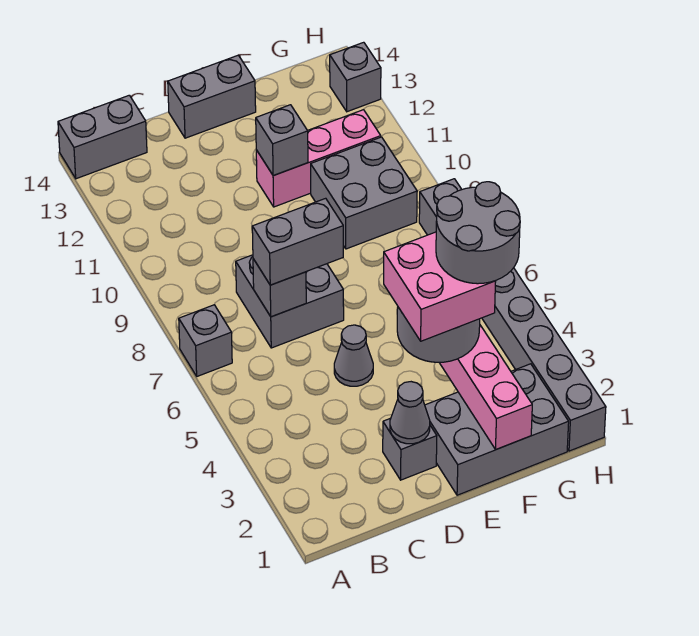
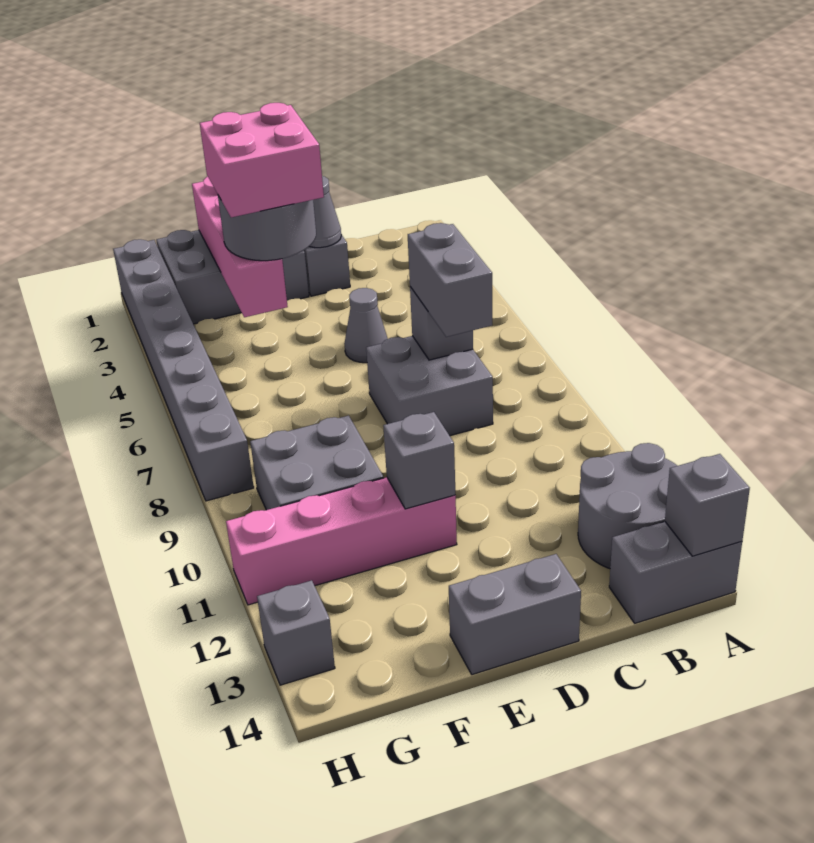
grey brick A7 level 1 -> grey brick A14 level 2
grey brick C7:D7 level 3 -> grey brick C7:C8 level 3
pink brick E11:G11 level 1 -> pink brick E11:H11 level 1
grey round brick F3:G4 level 5 -> grey round brick A12:B13 level 1

